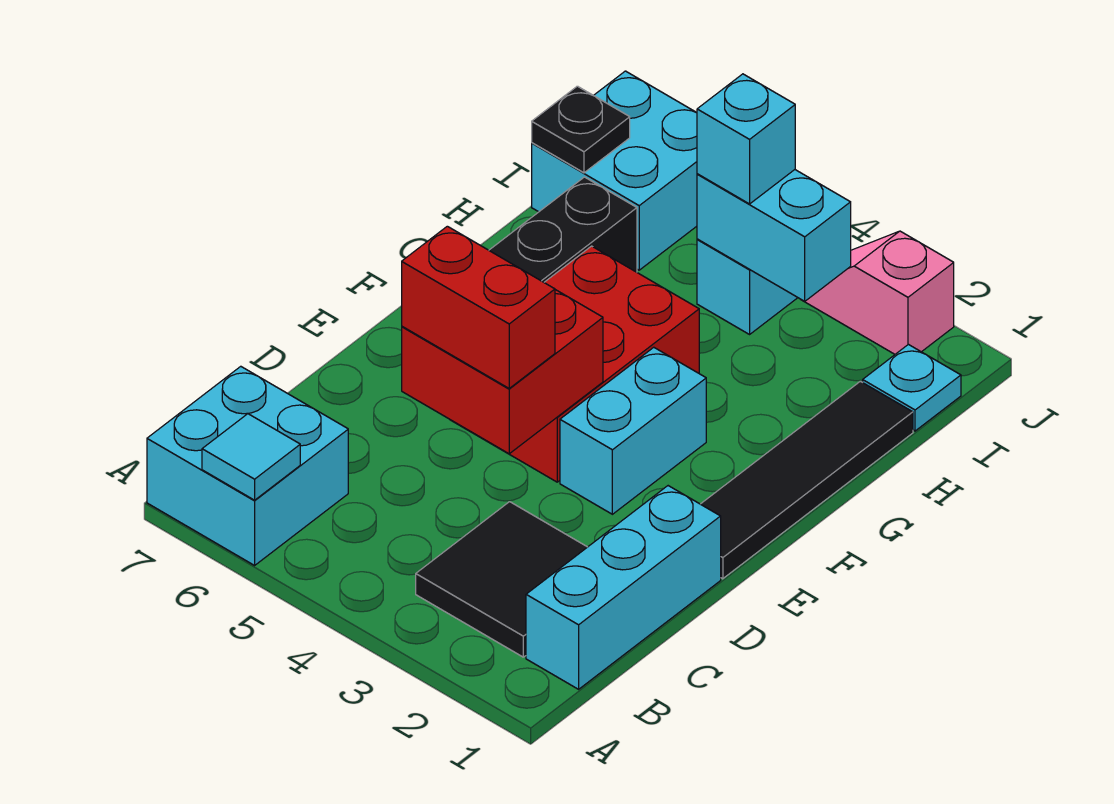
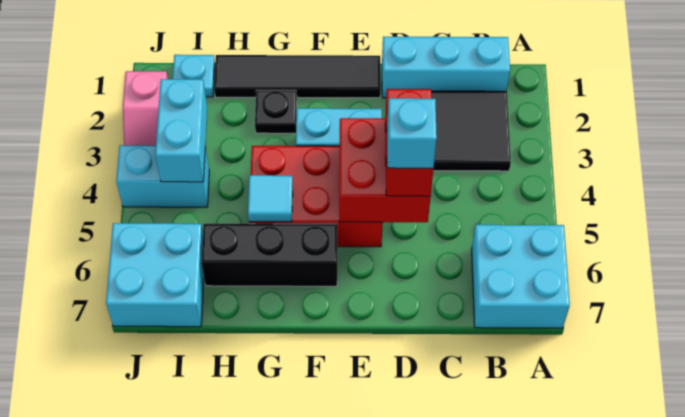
cyan tile A6 level 2 -> cyan tile G5 level 2
cyan brick I4 level 3 -> cyan brick D5 level 4
black plate I7 level 2 -> black plate G2 level 1

